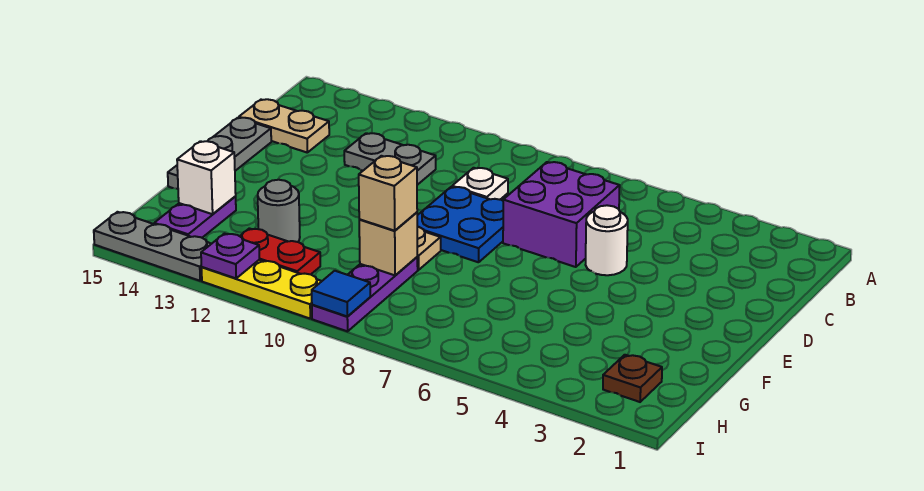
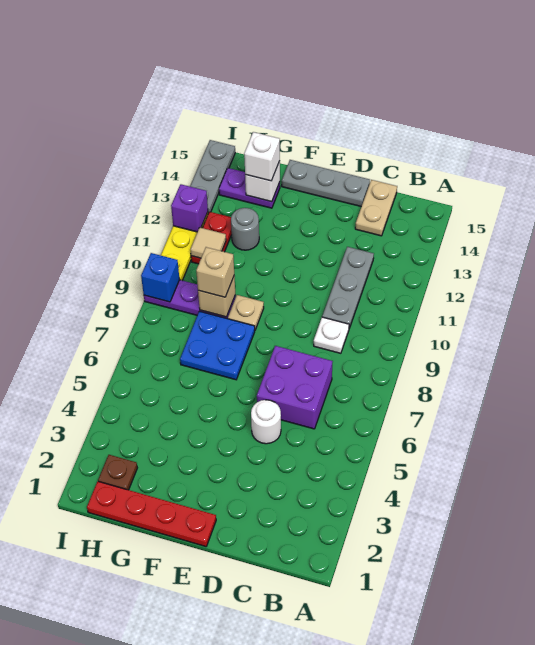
grey plate C11:C12 level 1 -> grey plate C10:C12 level 1
blue plate D8:E9 level 1 -> blue plate F7:G8 level 1
none -> red plate E1:H1 level 1
none -> white brick G14 level 3
none -> tan tile H11 level 2
blue tile I9 level 2 -> blue brick I9 level 2
purple plate I12 level 2 -> purple brick I12 level 2

